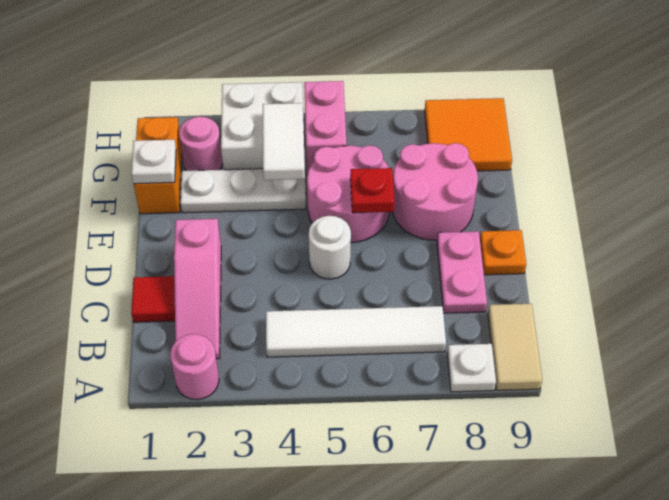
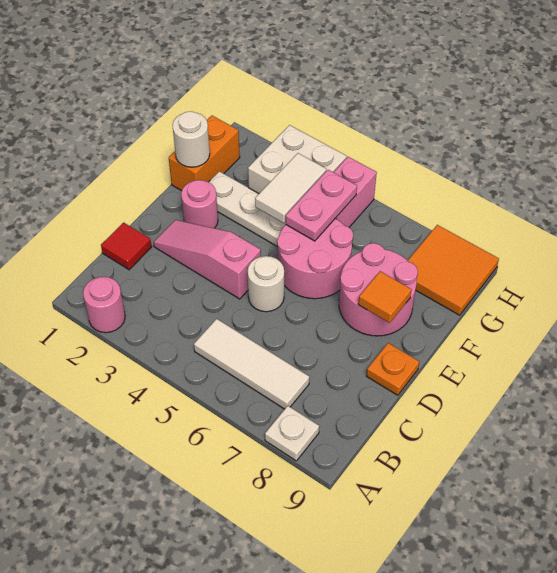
tan tile A9:B9 level 1 -> none
pink slope B2:D2 level 1 top D -> pink slope D2:D4 level 1 top 4
white tile B4:B7 level 1 -> white tile B5:B7 level 1
pink plate C8:D8 level 1 -> pink plate F5:G5 level 2
red plate E6 level 2 -> none
none -> orange tile E8 level 2
white plate F1 level 2 -> white round brick F1 level 2
pink round brick G2 level 1 -> pink round brick E2 level 1

